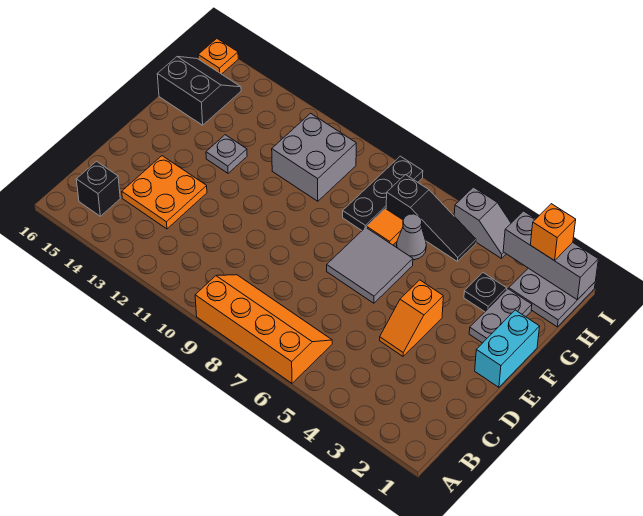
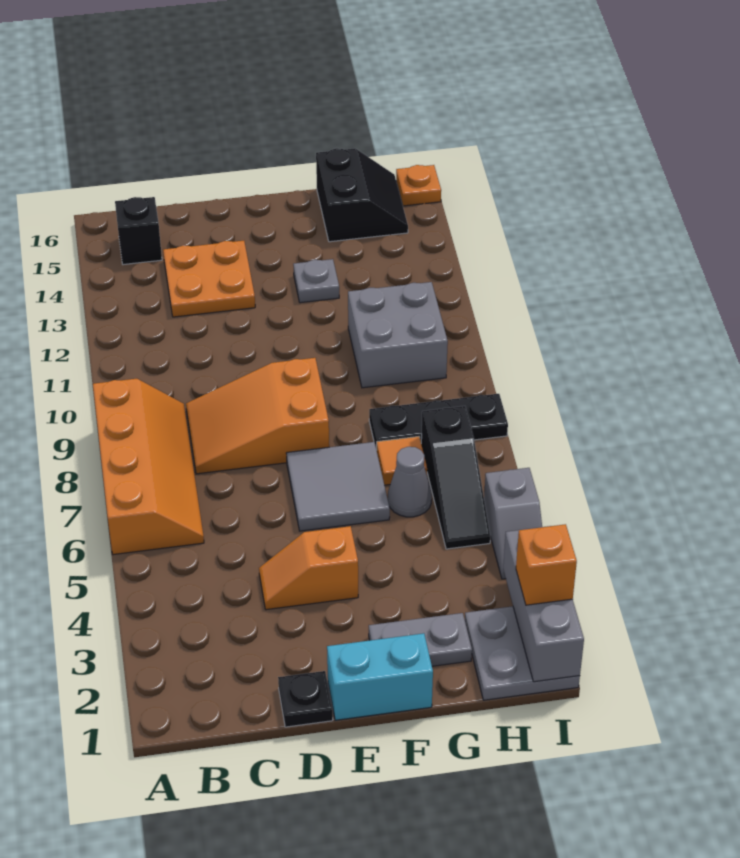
none -> orange slope C8:E9 level 1 top E
black plate G3 level 1 -> black plate D1 level 1

